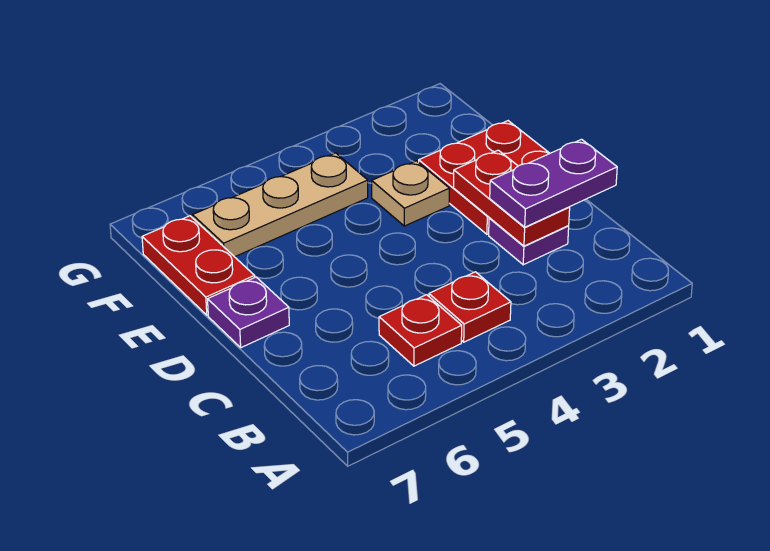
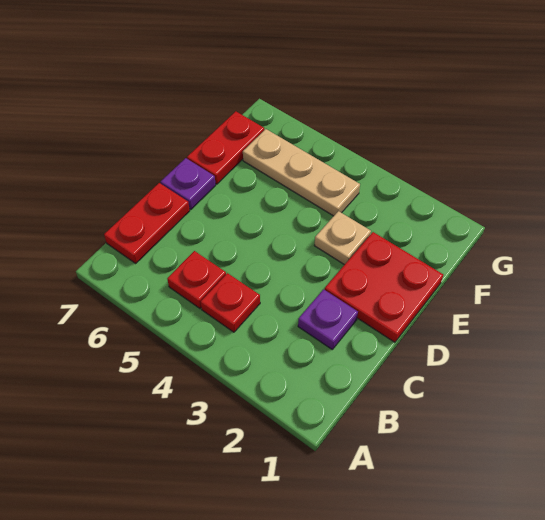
purple plate C1:C2 level 3 -> none
red plate C2:D2 level 2 -> red plate B7:C7 level 1

